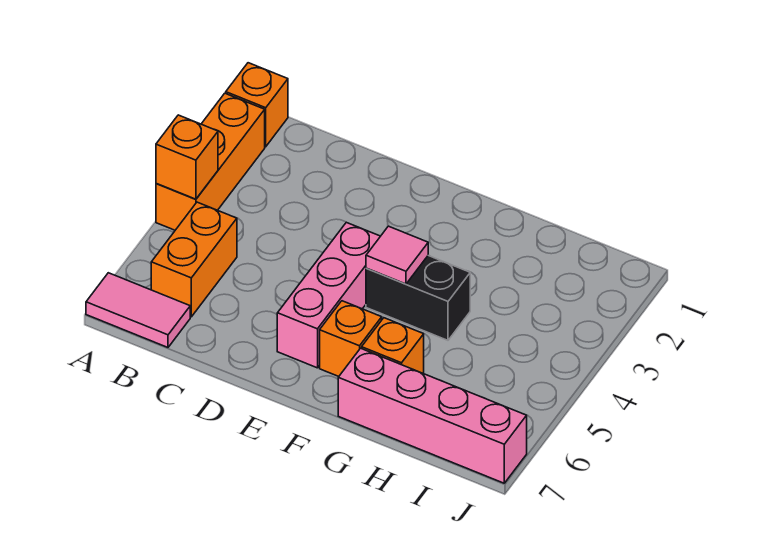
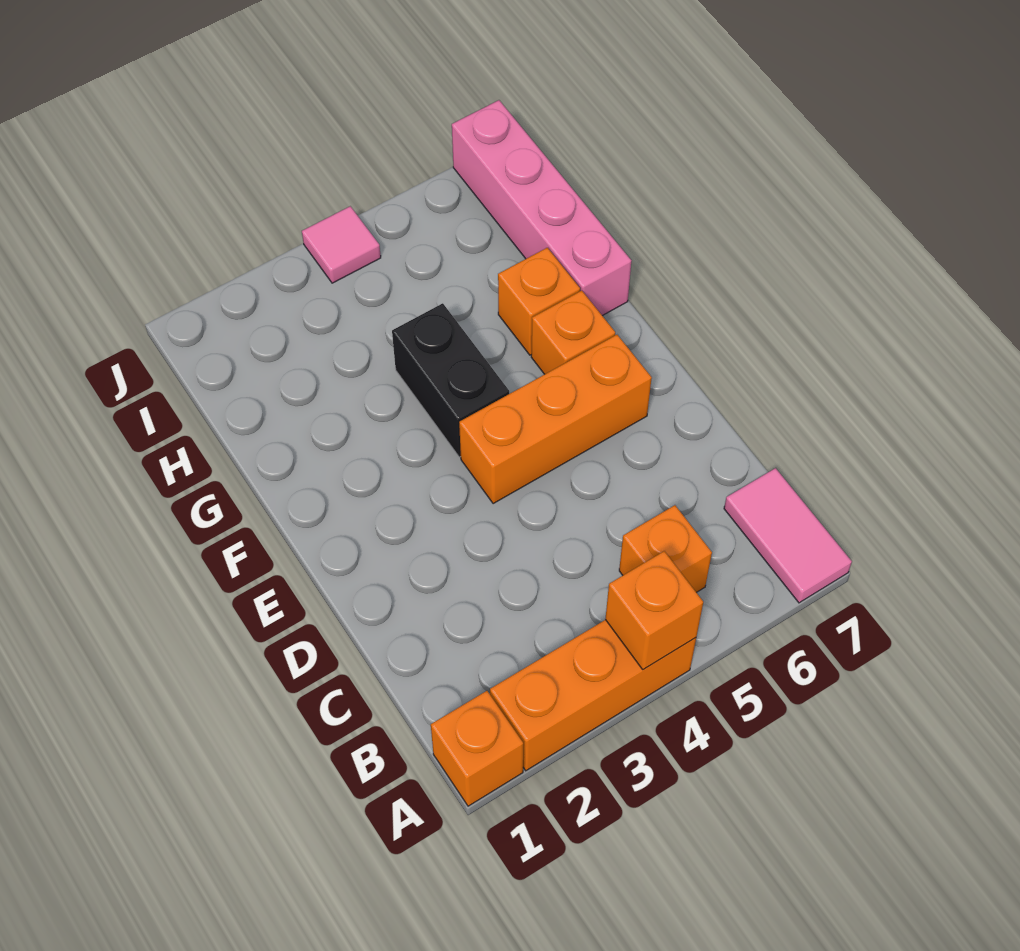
orange brick B5:B6 level 1 -> orange brick B5 level 1
pink brick E4:E6 level 1 -> orange brick E4:E6 level 1
pink tile F4 level 2 -> pink tile J4 level 1

